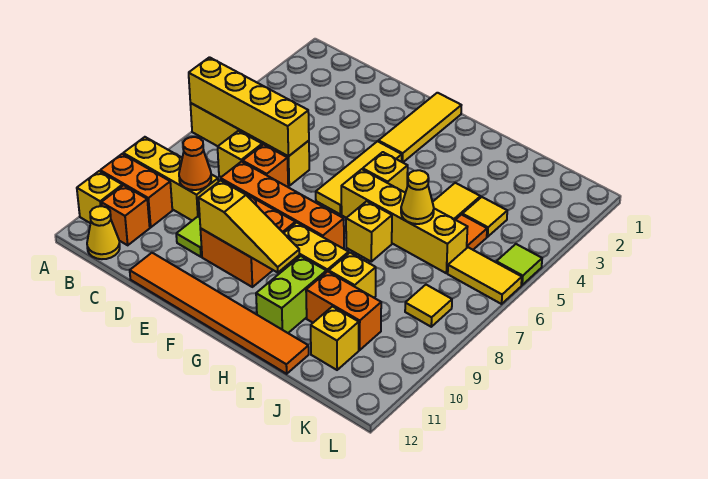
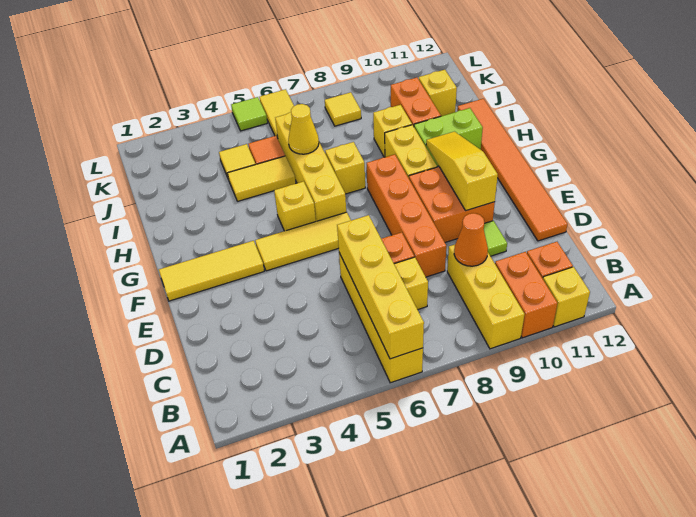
yellow cone B12 level 1 -> none

